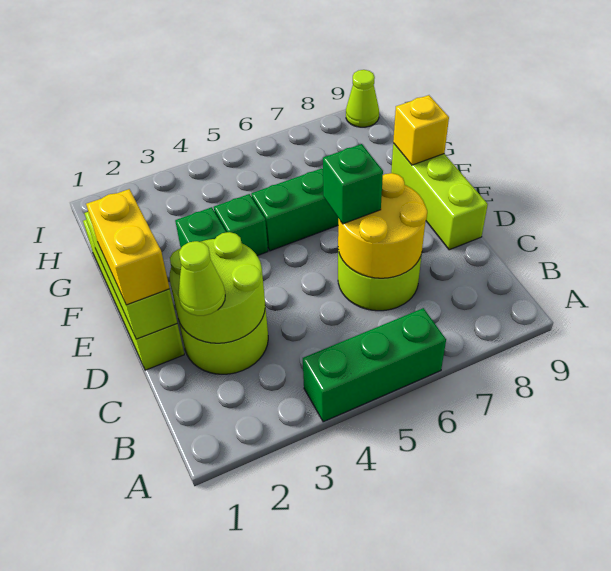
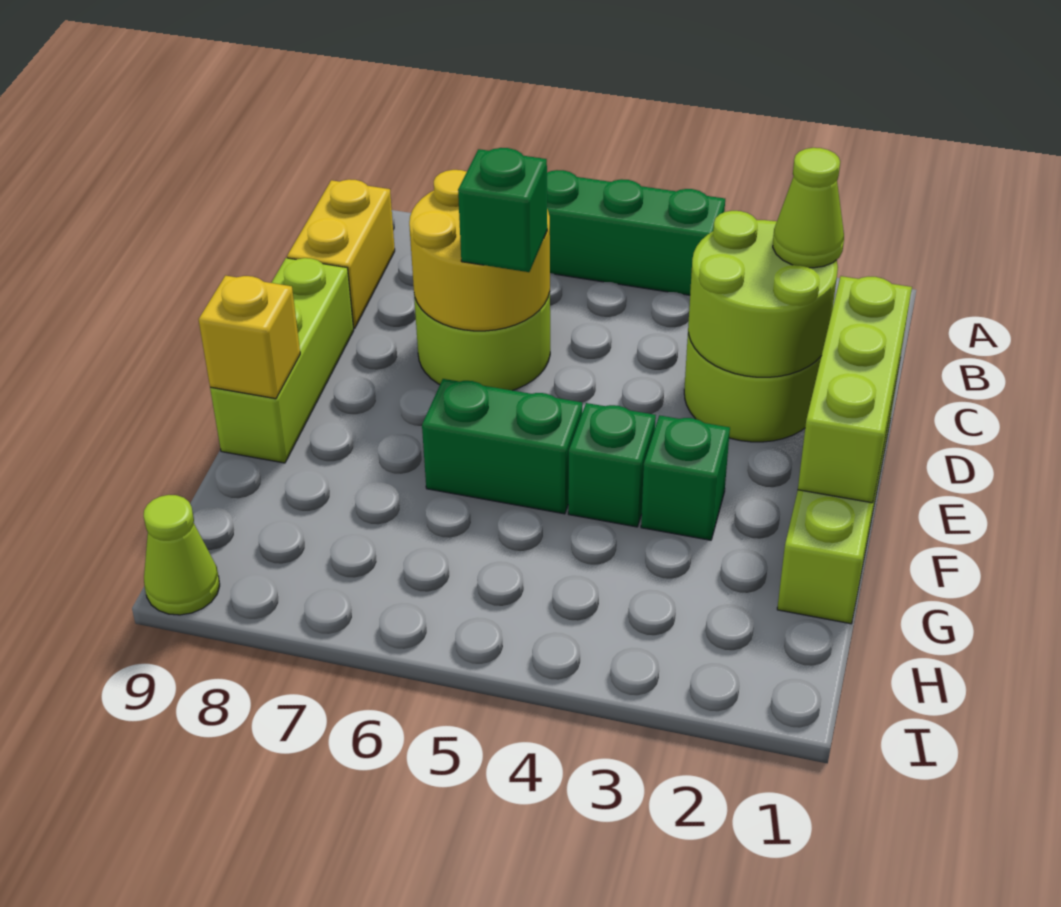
yellow brick D1:E1 level 3 -> yellow brick B9:C9 level 1

